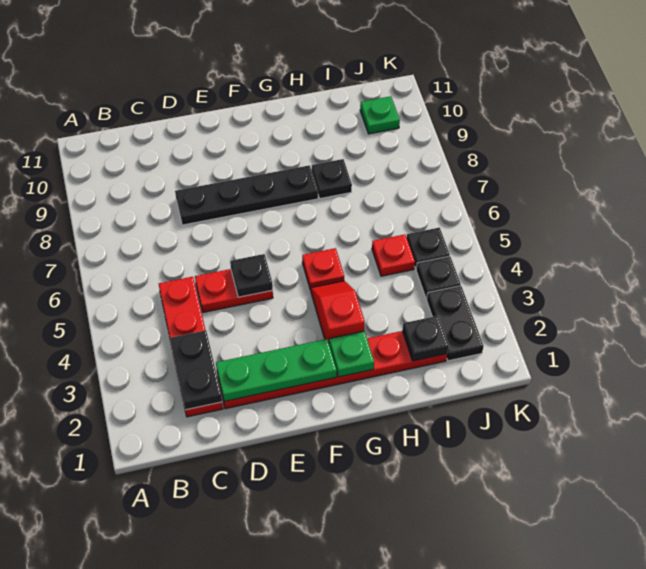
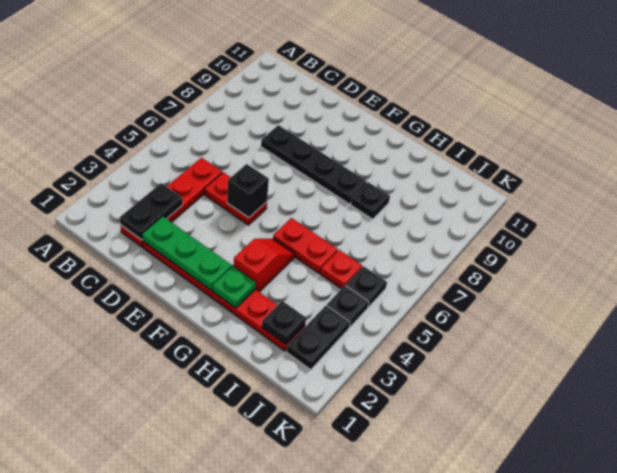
black plate E5 level 2 -> black brick E5 level 2
red plate G5 level 1 -> red plate G5:H5 level 1
green plate J10 level 1 -> none

